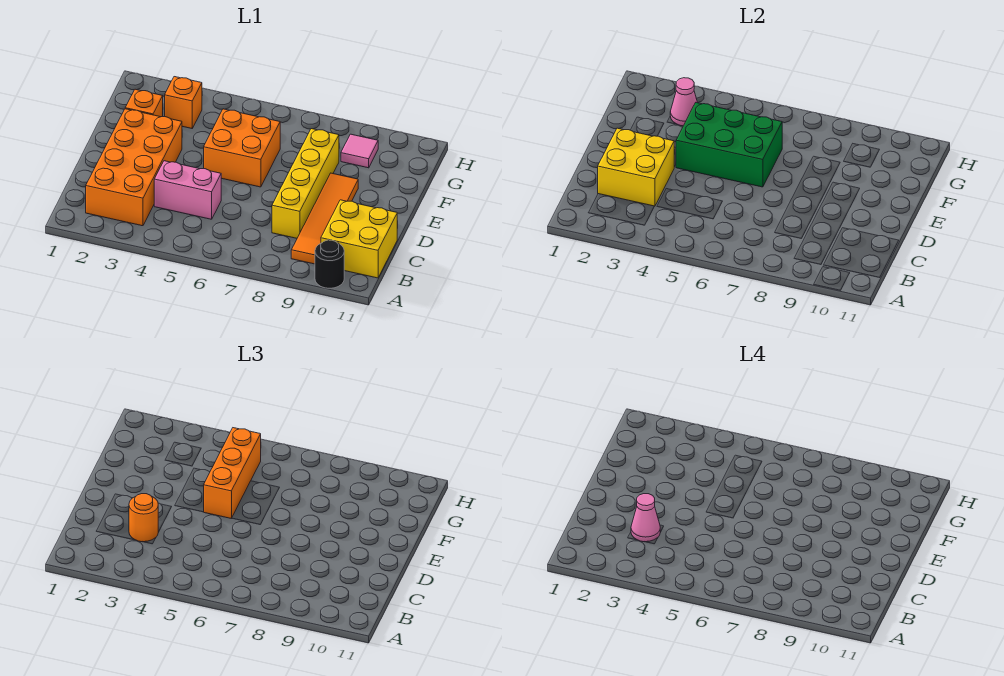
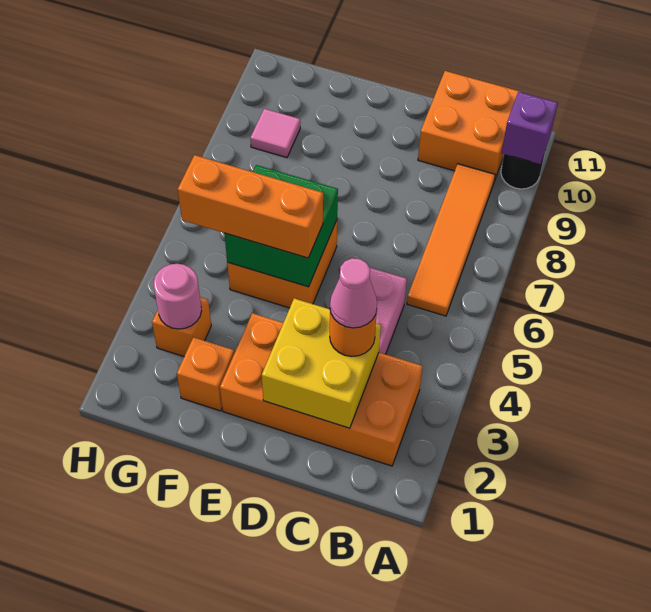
none -> purple brick A10 level 2
orange tile B9:E9 level 1 -> orange tile B6:B9 level 1
yellow brick B10:C11 level 1 -> orange brick B10:C11 level 1
yellow brick C8:F8 level 1 -> none
green brick E4:F6 level 2 -> green brick E5:F6 level 2
pink cone G3 level 2 -> pink round brick G3 level 2

